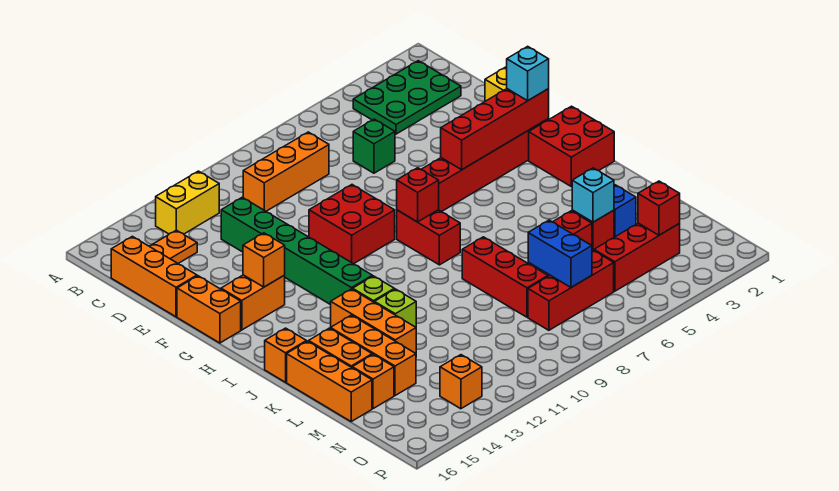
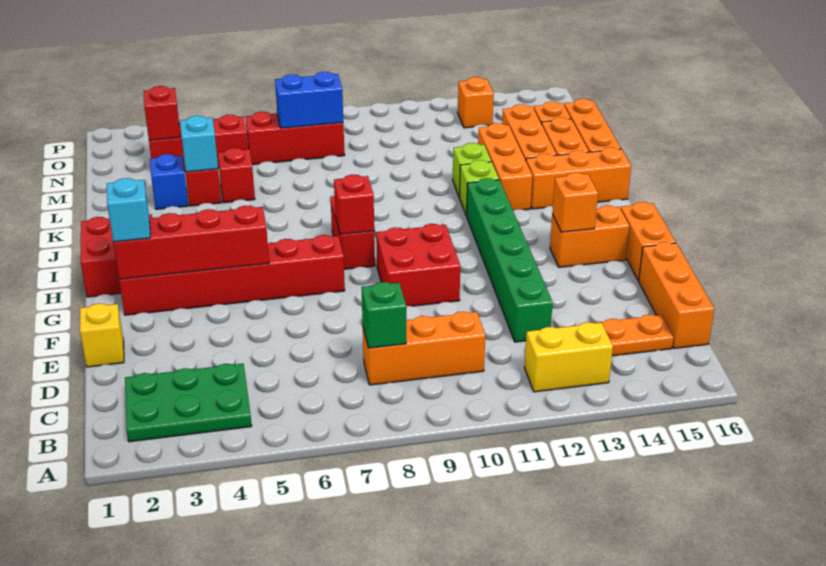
green brick D6 level 1 -> green brick C8 level 2
orange brick J16 level 1 -> orange brick J14:J16 level 1
red brick K8:M8 level 1 -> none
blue brick M7:N7 level 2 -> blue brick N7:N8 level 2

